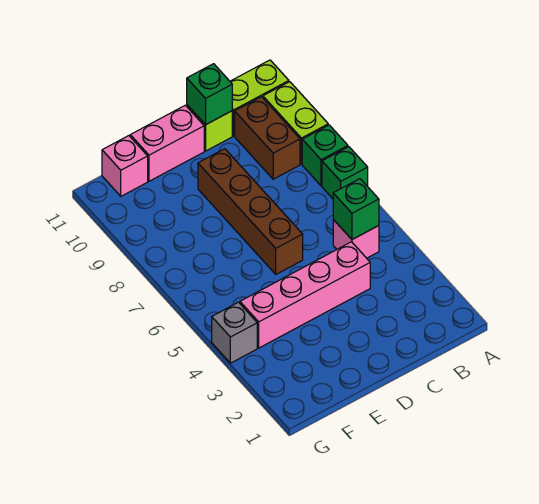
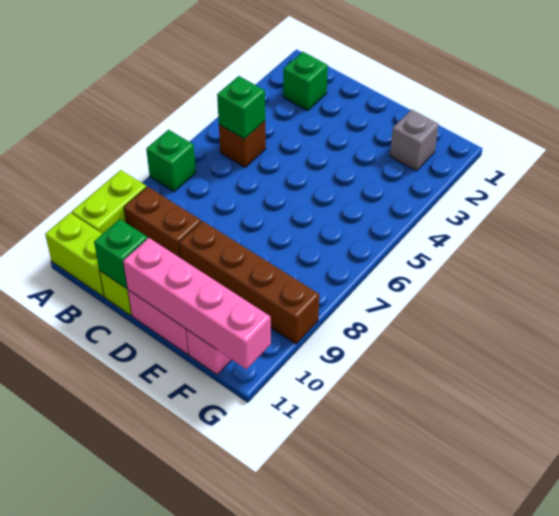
green brick A8 level 1 -> green brick B2 level 1
pink brick B5 level 1 -> brown brick B5 level 1
brown brick B9:B10 level 1 -> brown brick B9:C9 level 1
pink brick C4:F4 level 1 -> pink brick D11:G11 level 2
brown brick D6:D9 level 1 -> brown brick D9:G9 level 1
grey brick G4 level 1 -> grey brick F2 level 1

